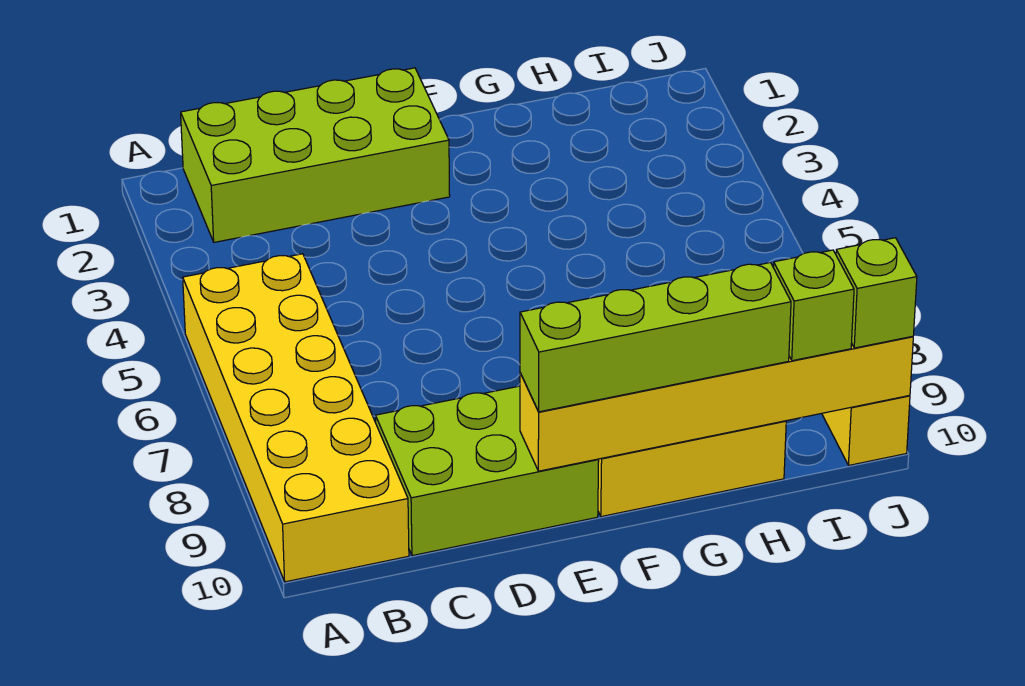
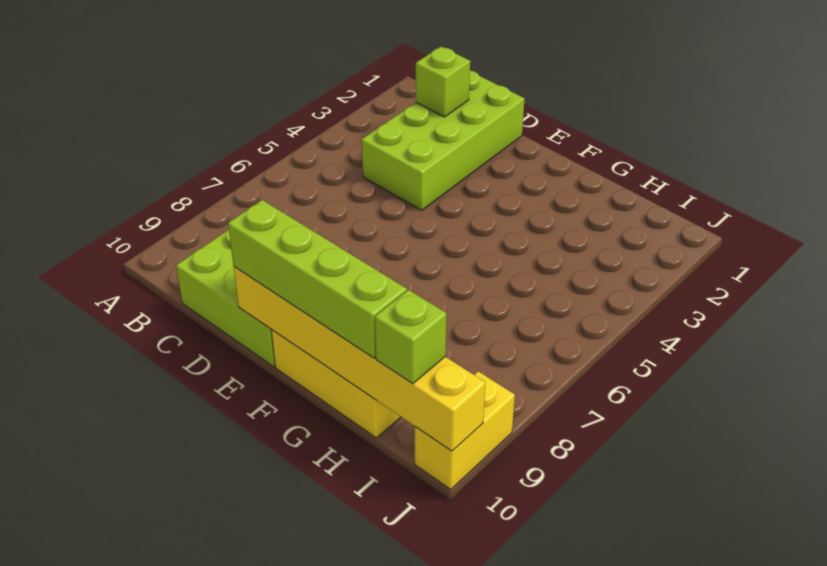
yellow brick A5:B10 level 1 -> none
lime brick B1:E2 level 1 -> lime brick C1:D4 level 1
lime brick J10 level 3 -> lime brick C2 level 2

